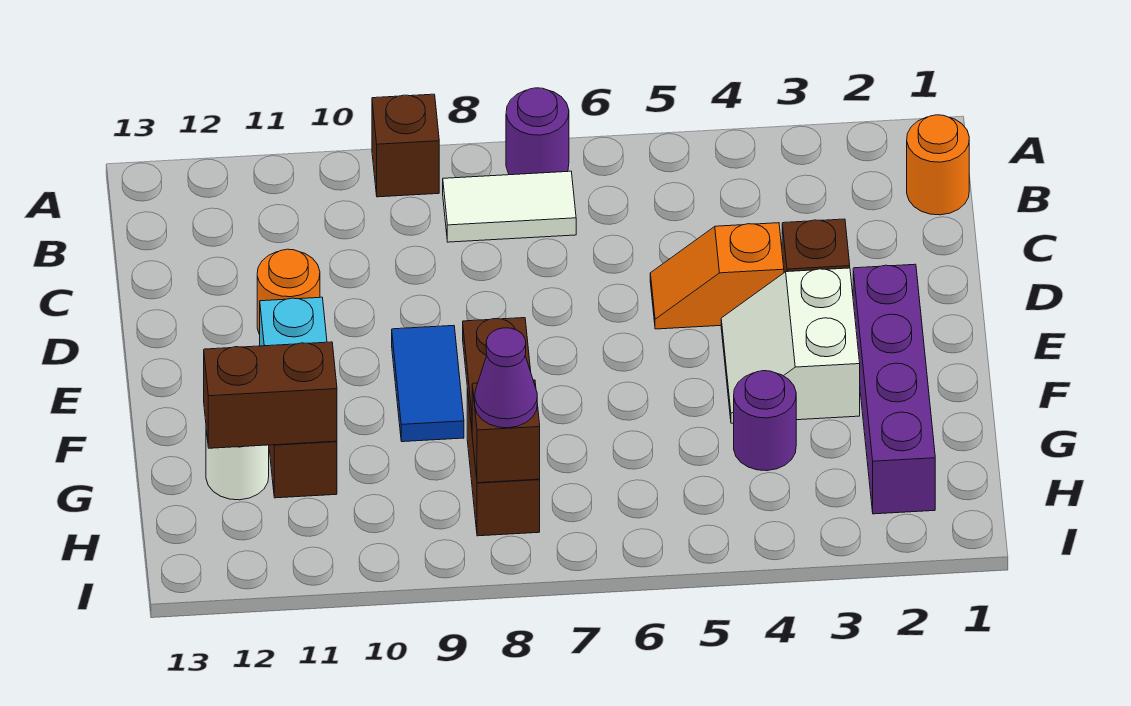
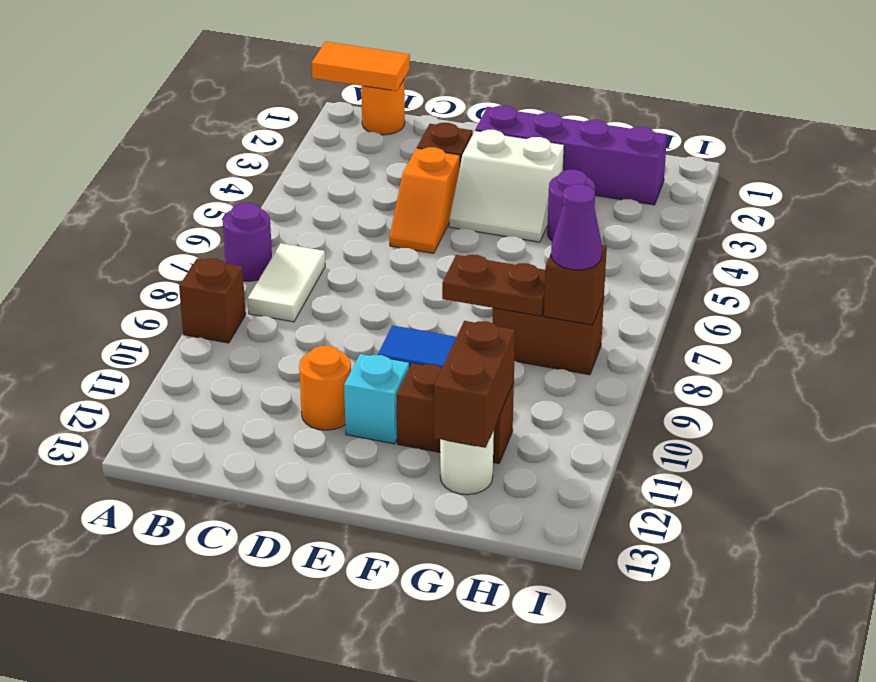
none -> orange tile A1:B1 level 2

